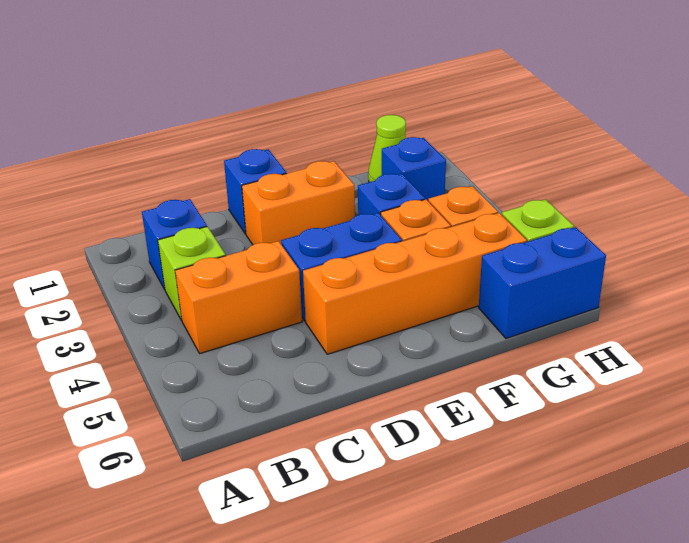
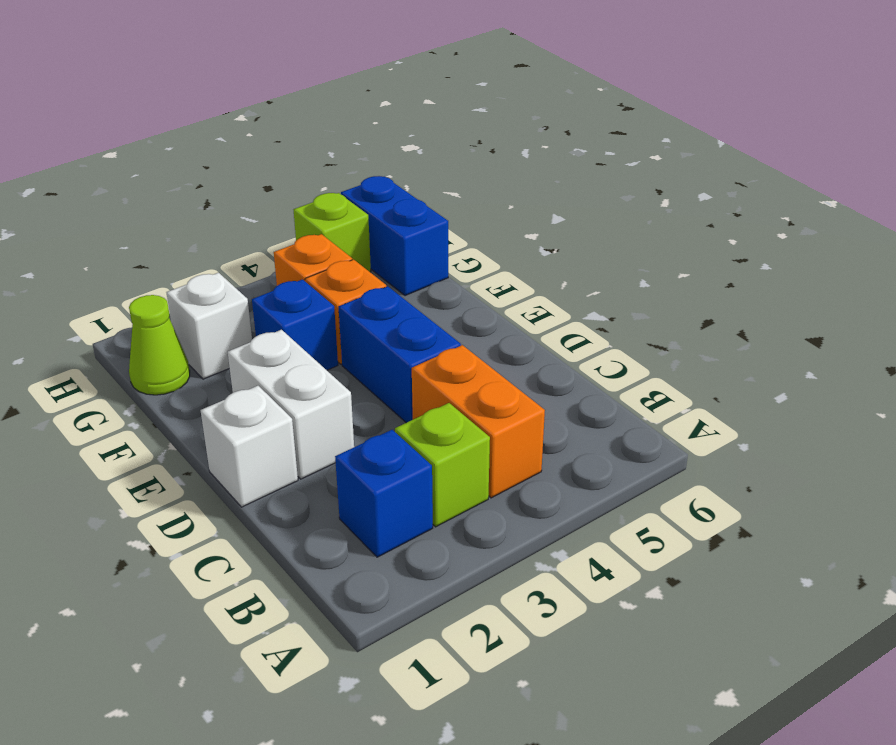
blue brick D1 level 1 -> white brick D1 level 1
orange brick D2:E2 level 1 -> white brick D2:E2 level 1
orange brick D5:G5 level 1 -> none
blue brick G2 level 1 -> white brick G2 level 1

